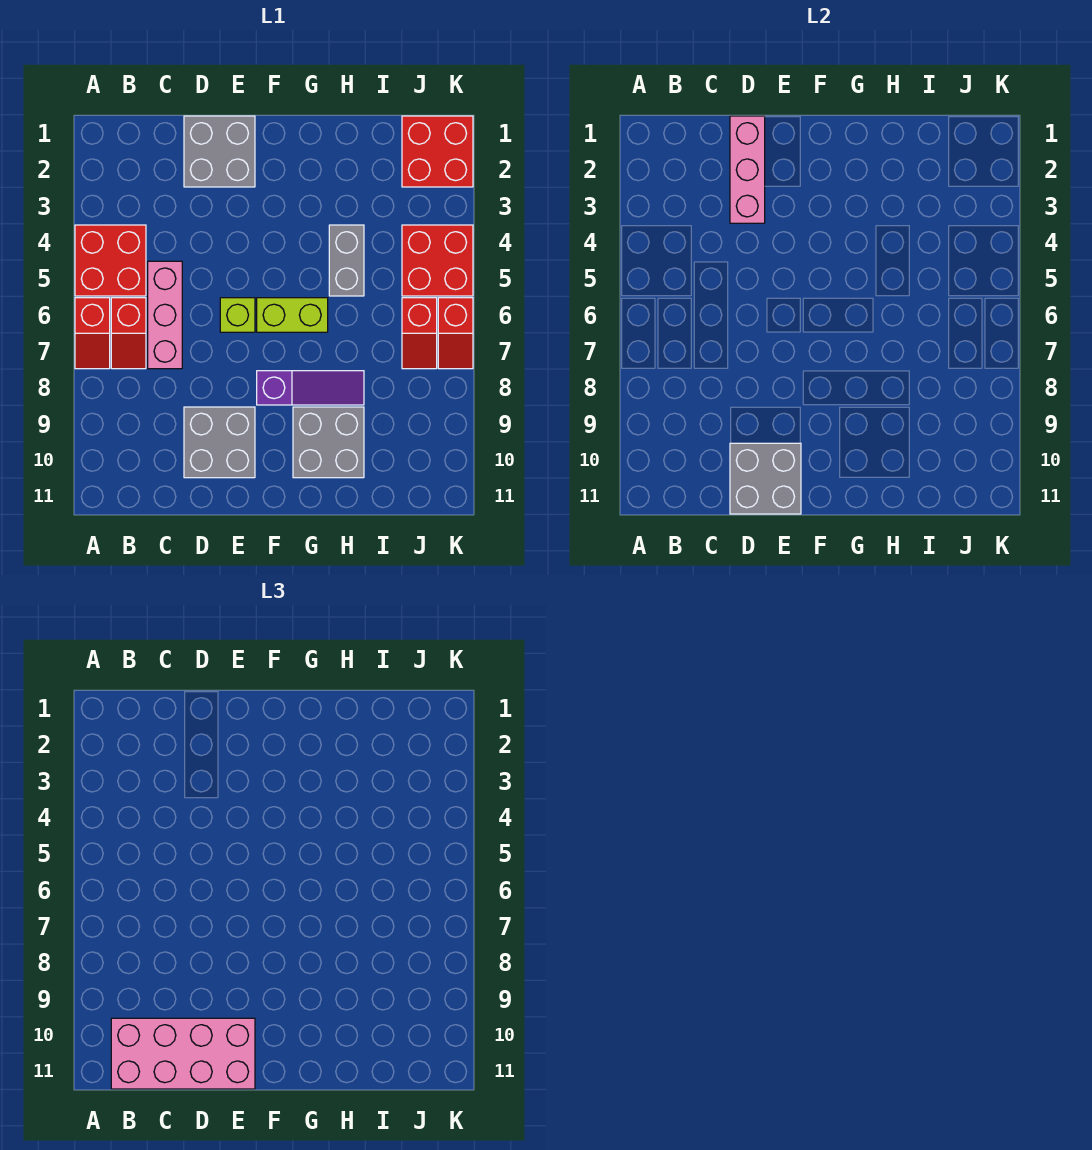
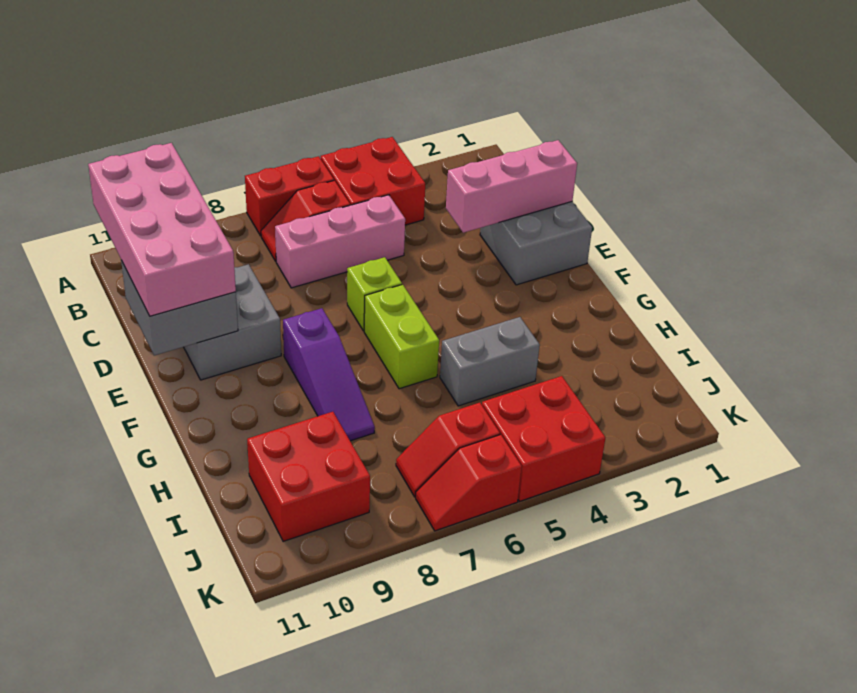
red slope A6:A7 level 1 top 6 -> red brick A6:A7 level 1
grey brick G9:H10 level 1 -> none
red brick J1:K2 level 1 -> red brick I9:J10 level 1

